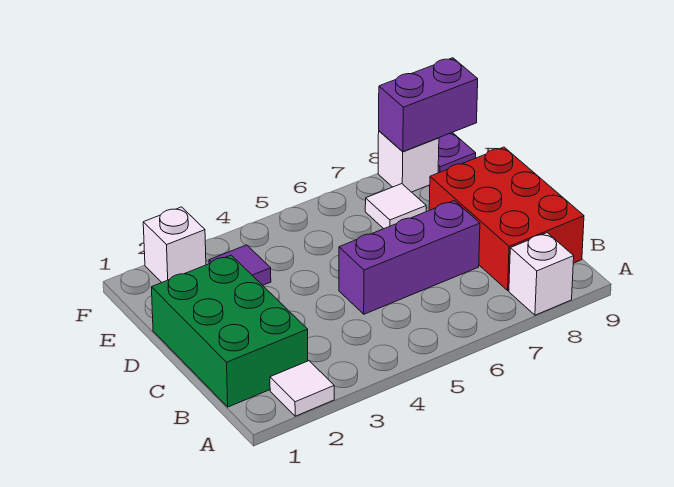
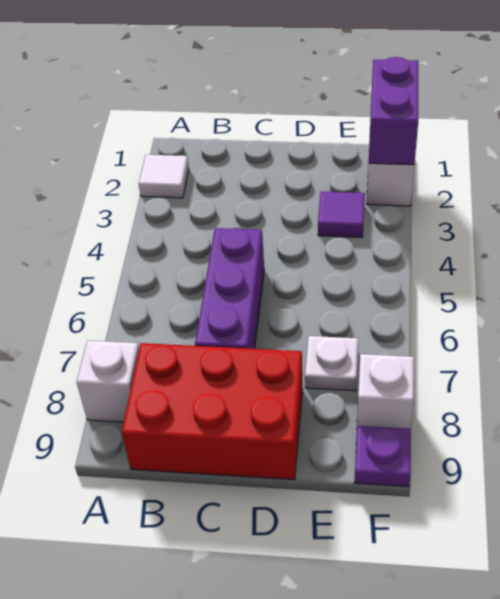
green brick B1:D2 level 1 -> none
white tile E7 level 1 -> white plate E7 level 1
purple brick F8:F9 level 2 -> purple brick F1:F2 level 2

